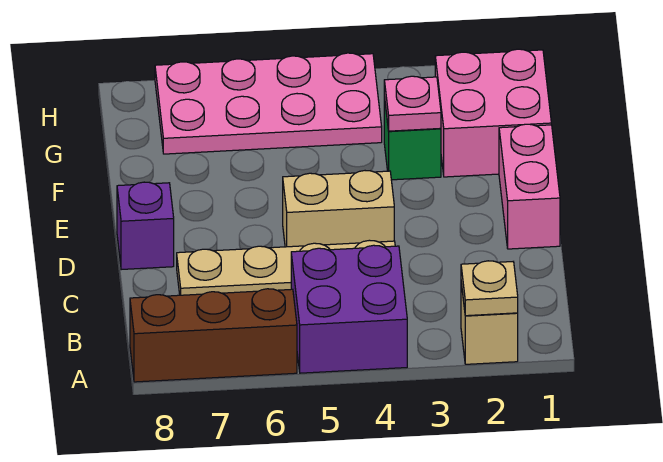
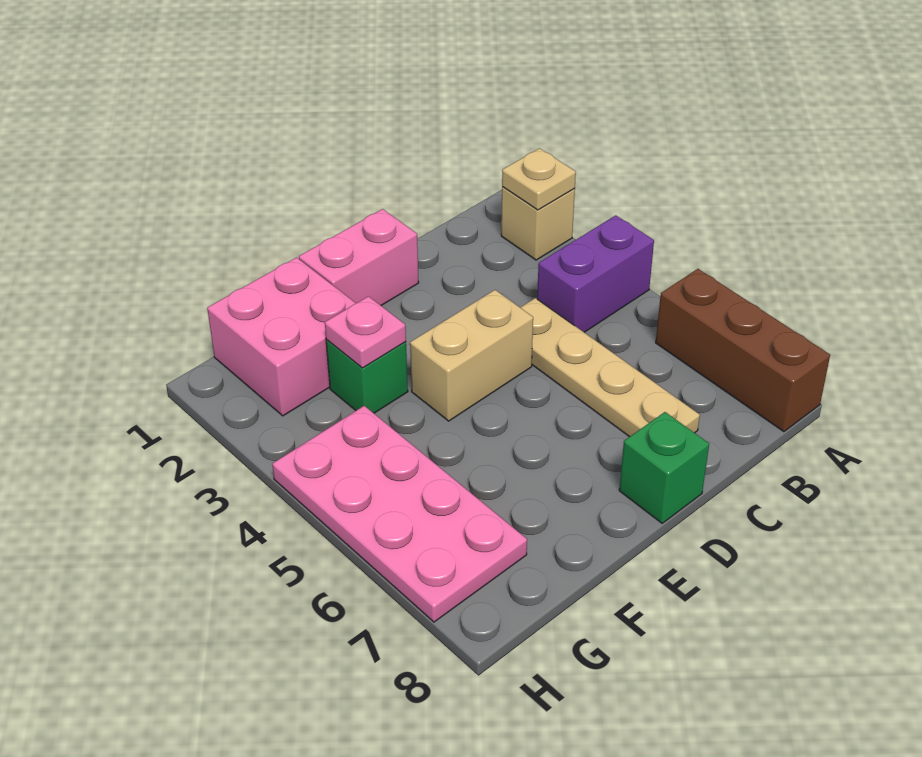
purple brick A4:B5 level 1 -> purple brick A4:B4 level 1
tan brick D4:D5 level 1 -> tan brick D4:E4 level 1
purple brick D8 level 1 -> green brick D8 level 1

